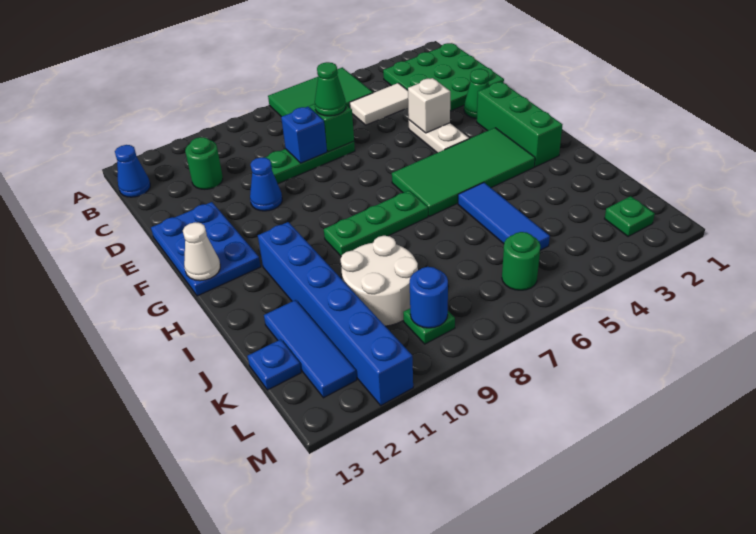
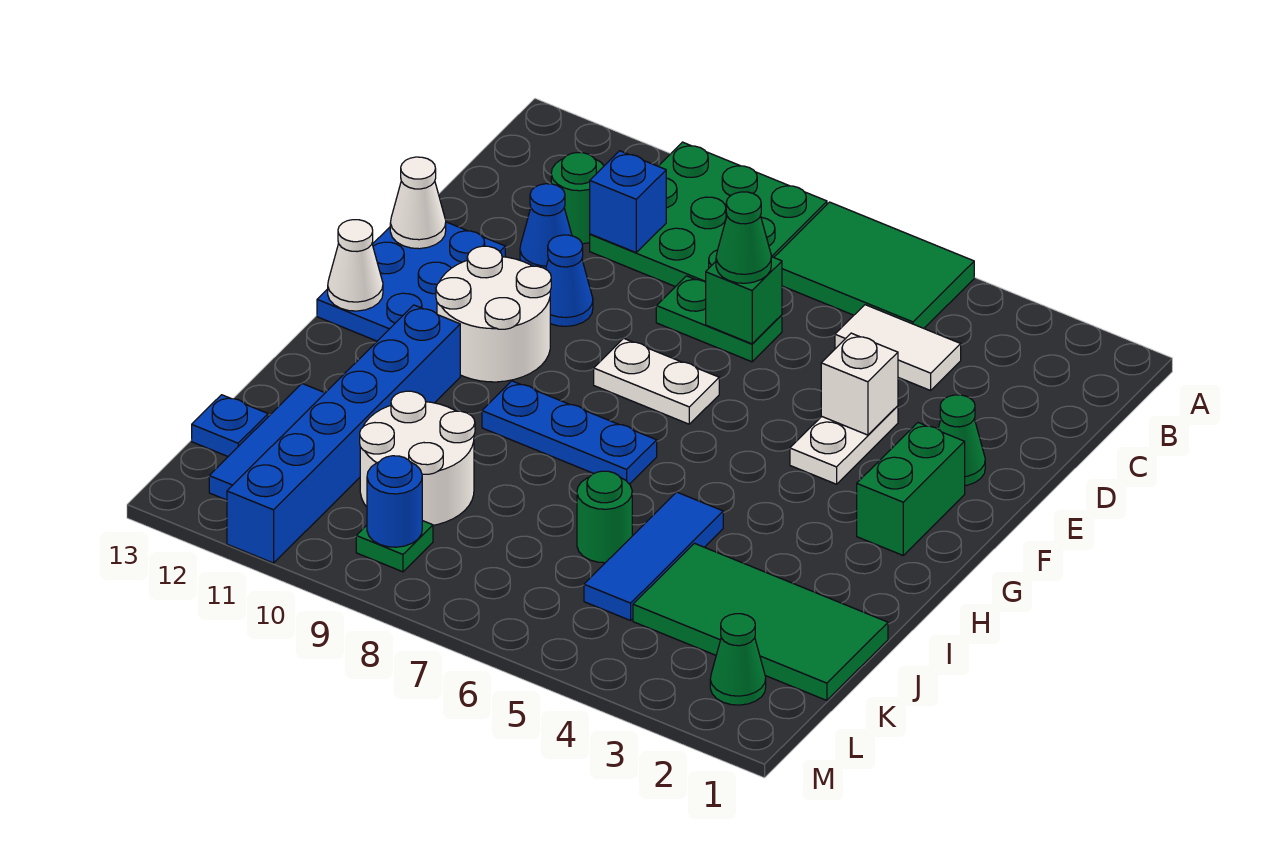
green plate B1:D3 level 1 -> green plate A8:C10 level 1
blue cone B13 level 1 -> blue cone D11 level 1
green plate D7:D9 level 1 -> green plate D7:D8 level 1
blue brick D8 level 2 -> blue brick C10 level 2
none -> white cone E13 level 2
green brick F2:H2 level 1 -> green brick F2:G2 level 1
none -> white plate F7:F8 level 1
none -> white round brick F10:G11 level 1
green tile G3:H6 level 1 -> green tile J1:K4 level 1
green plate H7:H9 level 1 -> blue plate H7:H9 level 1
green plate L2 level 1 -> green cone L2 level 1
green round brick L6 level 1 -> green round brick J6 level 1

